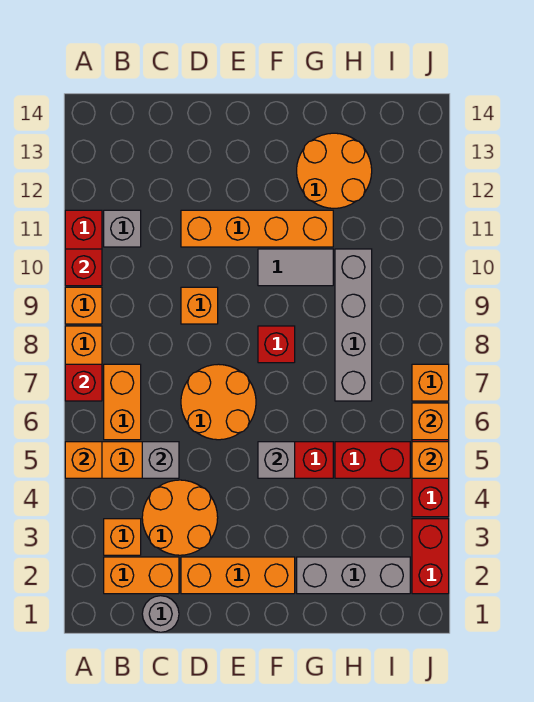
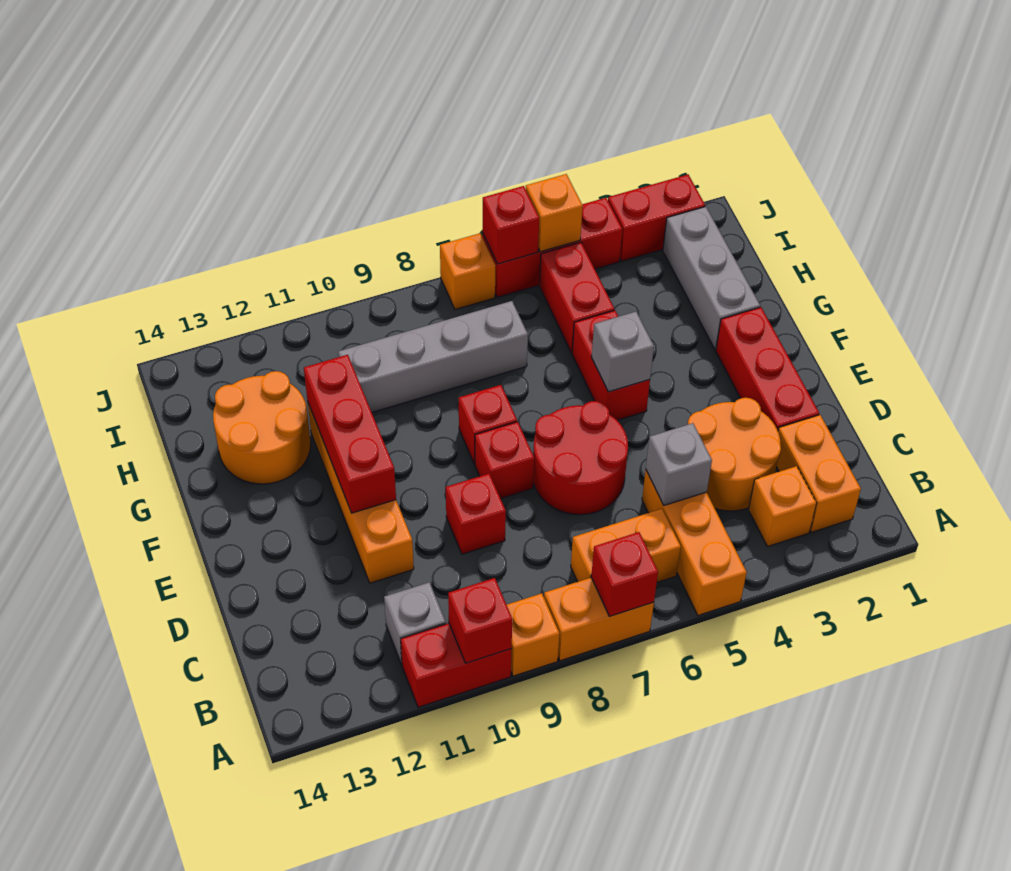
orange brick A5 level 2 -> none
grey round brick C1 level 1 -> none
orange brick D2:F2 level 1 -> red brick D2:F2 level 1
orange round brick D6:E7 level 1 -> red round brick D6:E7 level 1
orange brick D9 level 1 -> red brick D9 level 1
none -> red brick E8 level 1
none -> red brick E11:G11 level 2
grey tile F10:G10 level 1 -> none
orange brick J6 level 2 -> red brick J6 level 2

